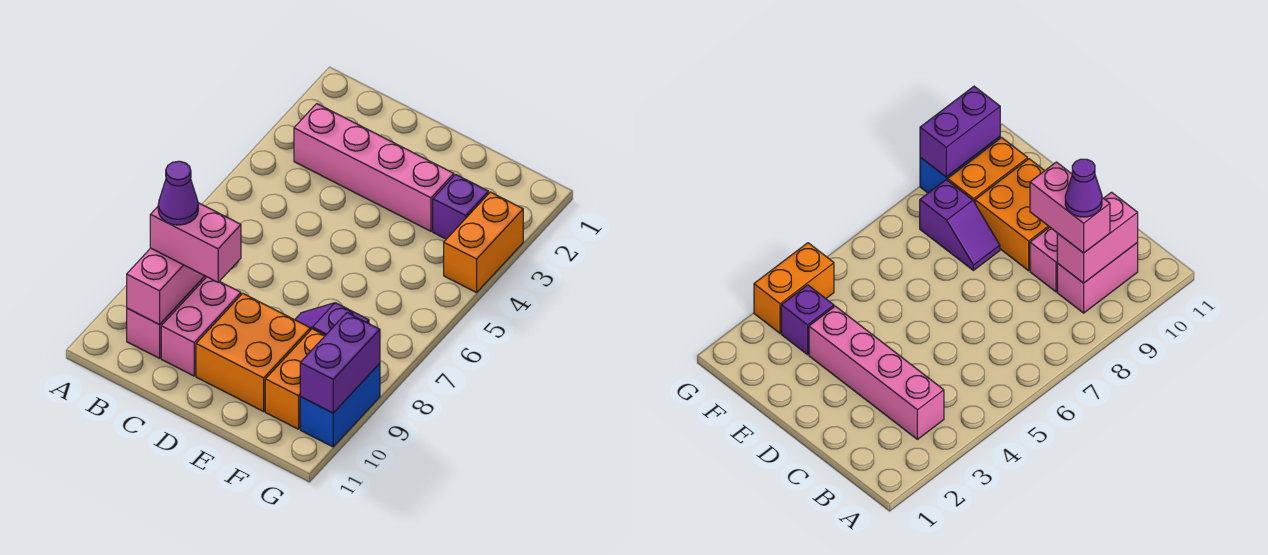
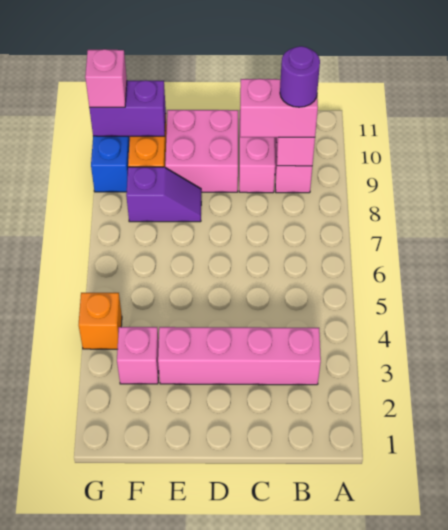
purple cone B9 level 4 -> purple round brick B9 level 4
orange brick D9:E10 level 1 -> pink brick D9:E10 level 1
purple brick F3 level 1 -> pink brick F3 level 1
orange brick G3:G4 level 1 -> orange brick G4 level 1
purple brick G9:G10 level 2 -> purple brick F10:G10 level 2
none -> pink brick G10 level 3

